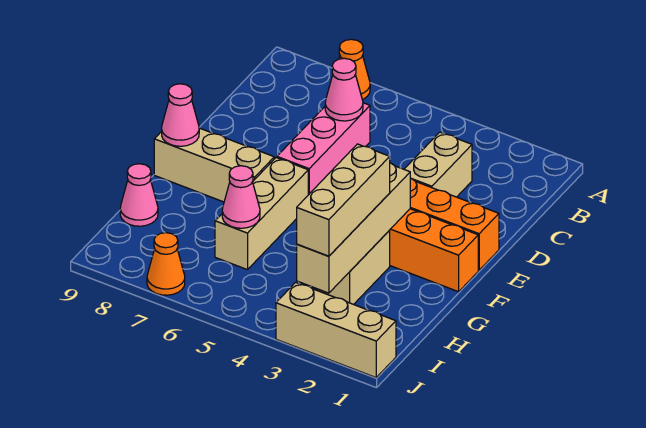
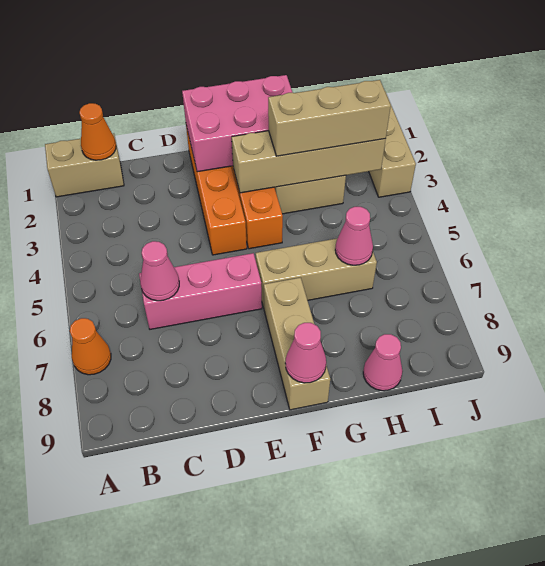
tan brick C3:D3 level 1 -> tan brick A1:B1 level 1
none -> pink brick E1:G2 level 2
orange cone J7 level 1 -> orange cone B1 level 2

